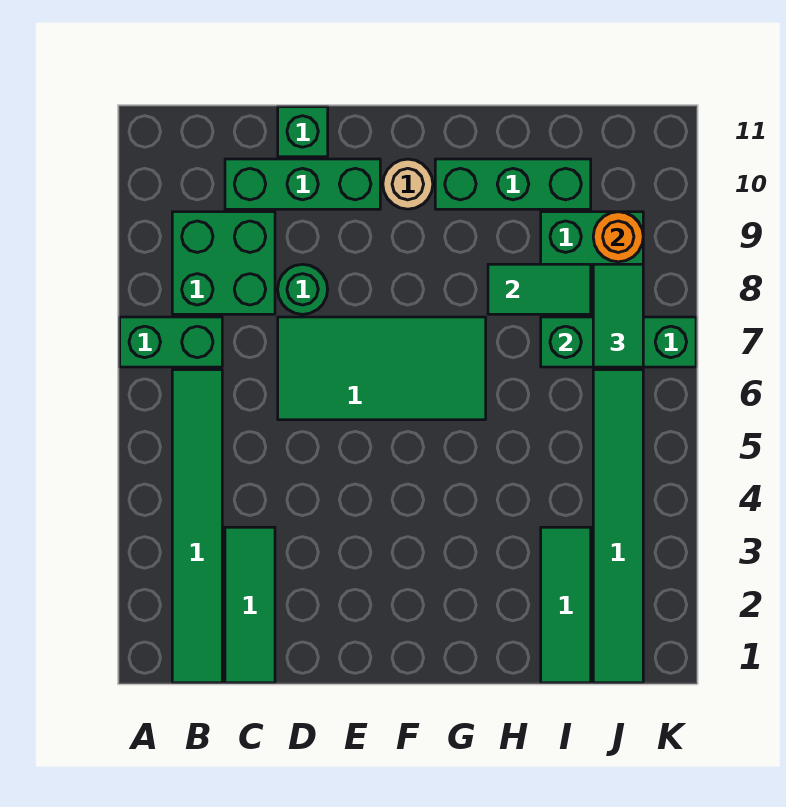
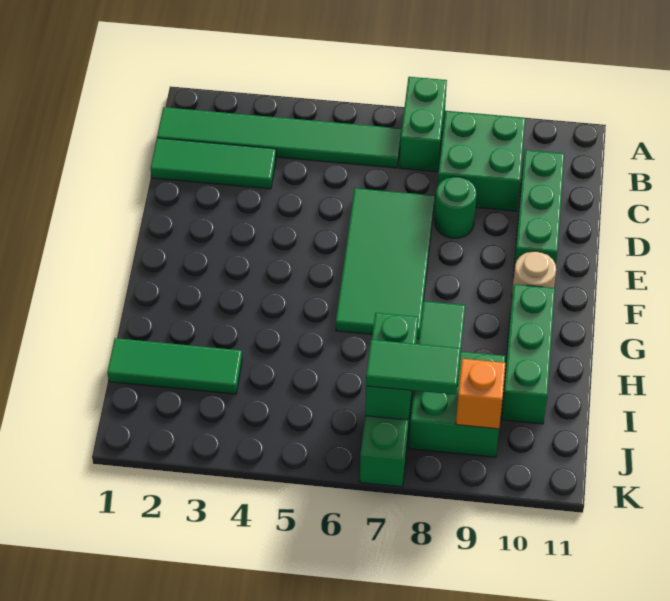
green brick D11 level 1 -> none
green tile J1:J6 level 1 -> none
orange round brick J9 level 2 -> orange brick J9 level 2

